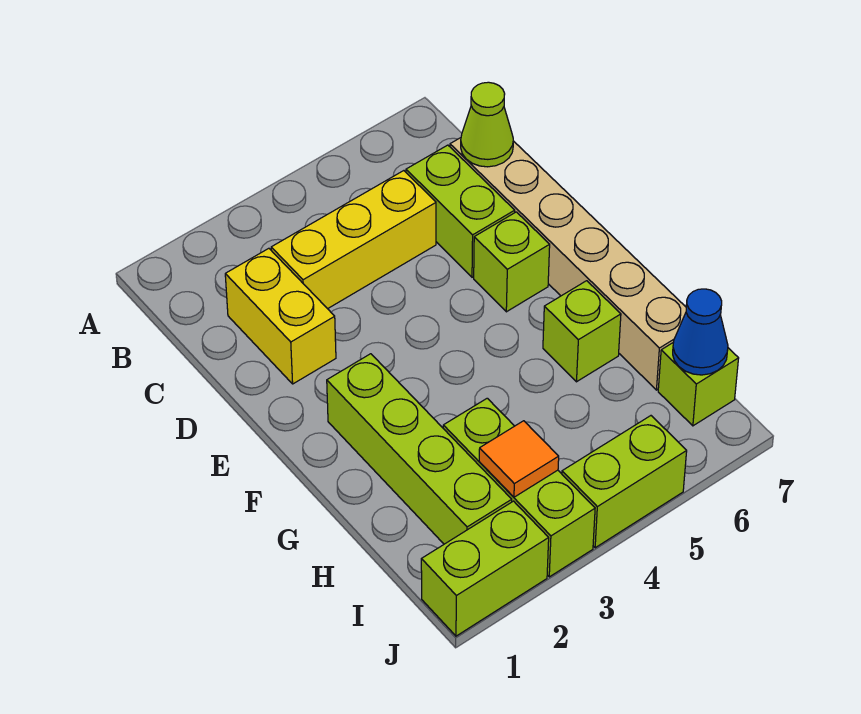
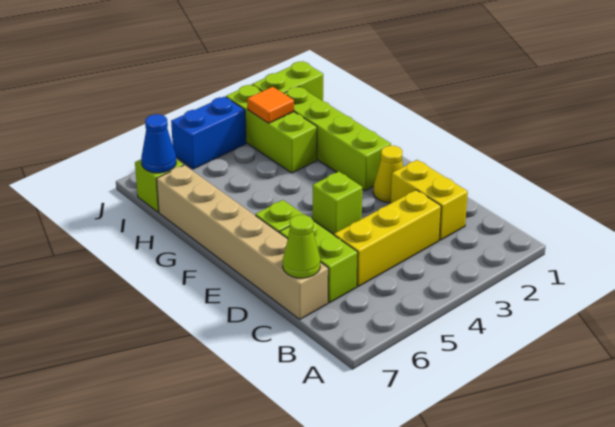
none -> yellow cone E2 level 1
lime brick G6 level 1 -> lime brick E4 level 1
lime brick J4:J5 level 1 -> blue brick J4:J5 level 1

